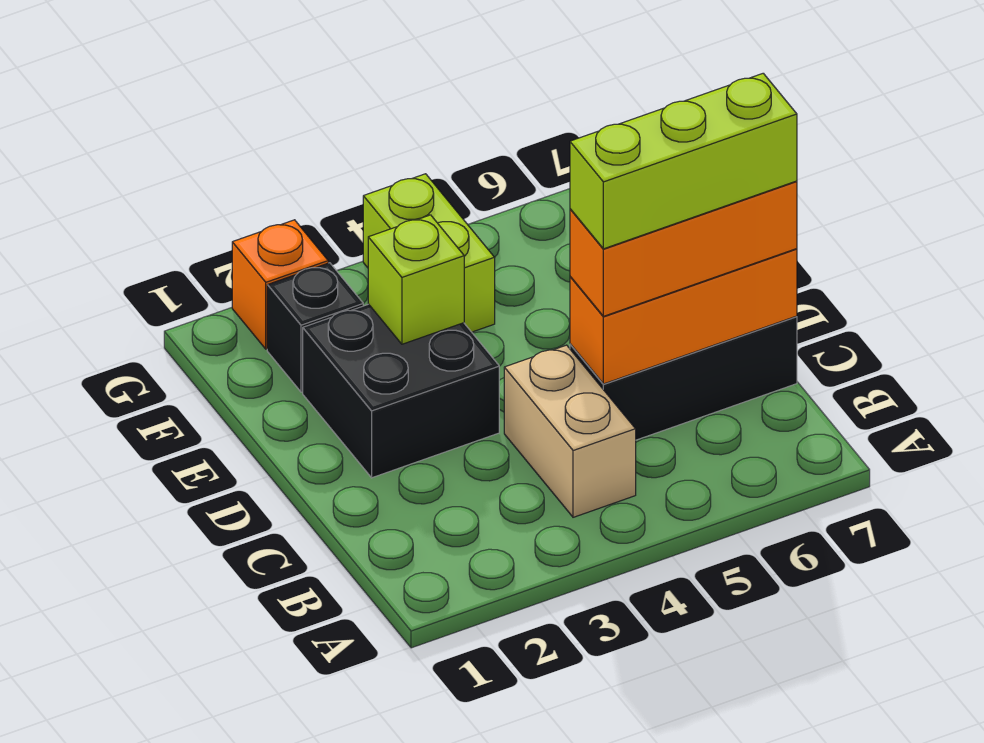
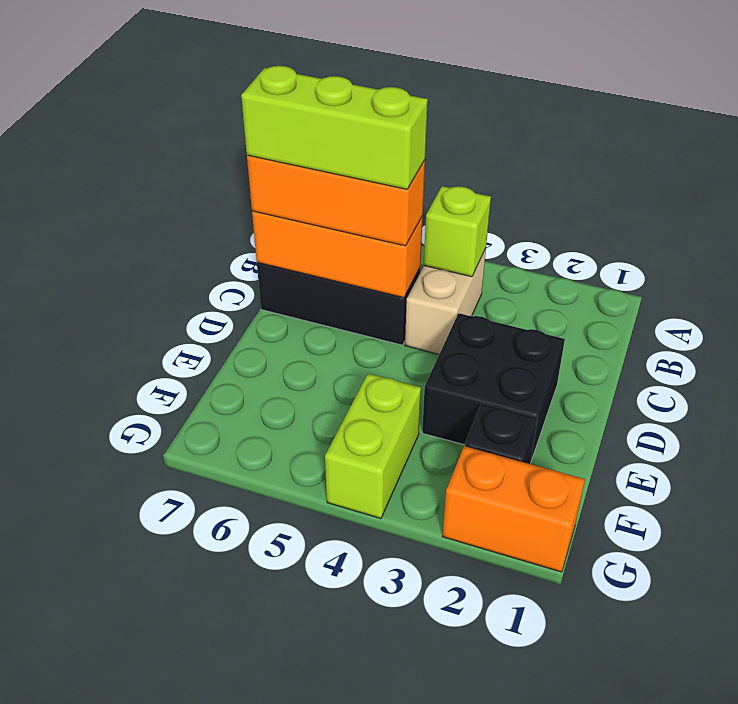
lime brick E3 level 2 -> lime brick B4 level 2
orange brick G2 level 1 -> orange brick G1:G2 level 1

